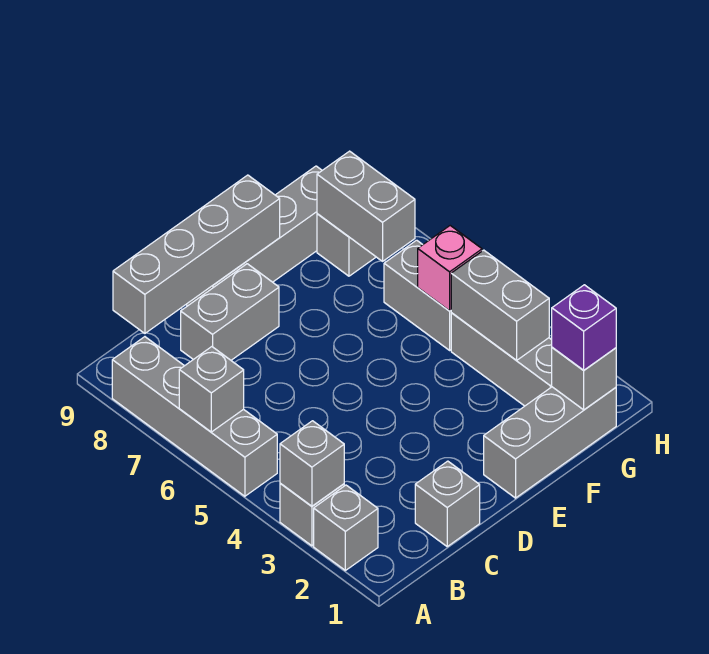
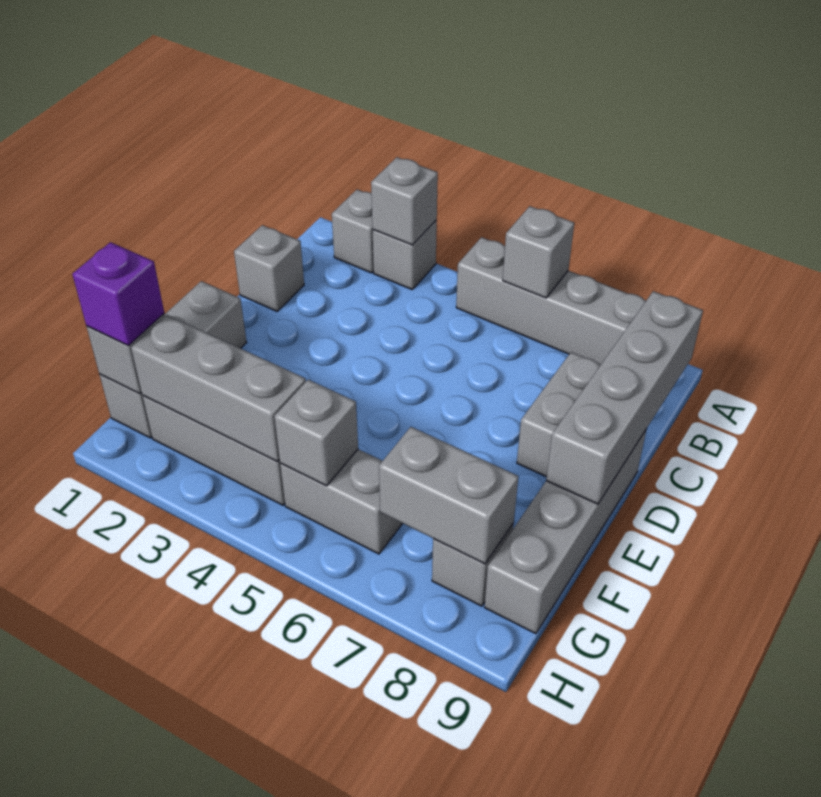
grey brick G3:G4 level 2 -> grey brick G2:G4 level 2
pink brick G5 level 2 -> grey brick G5 level 2

